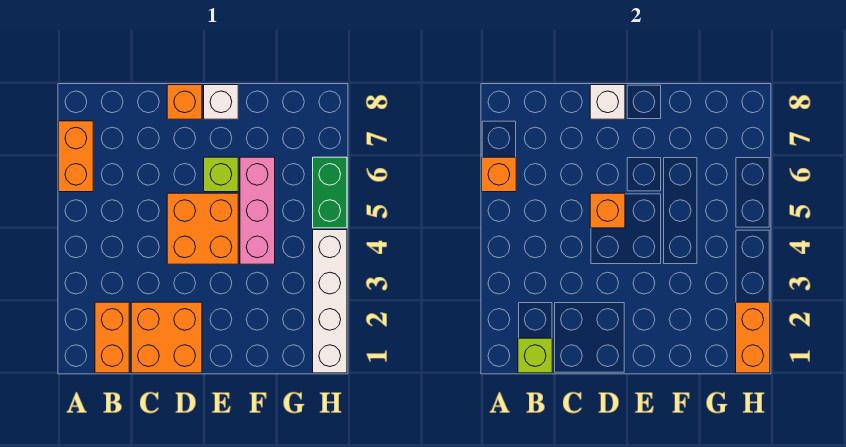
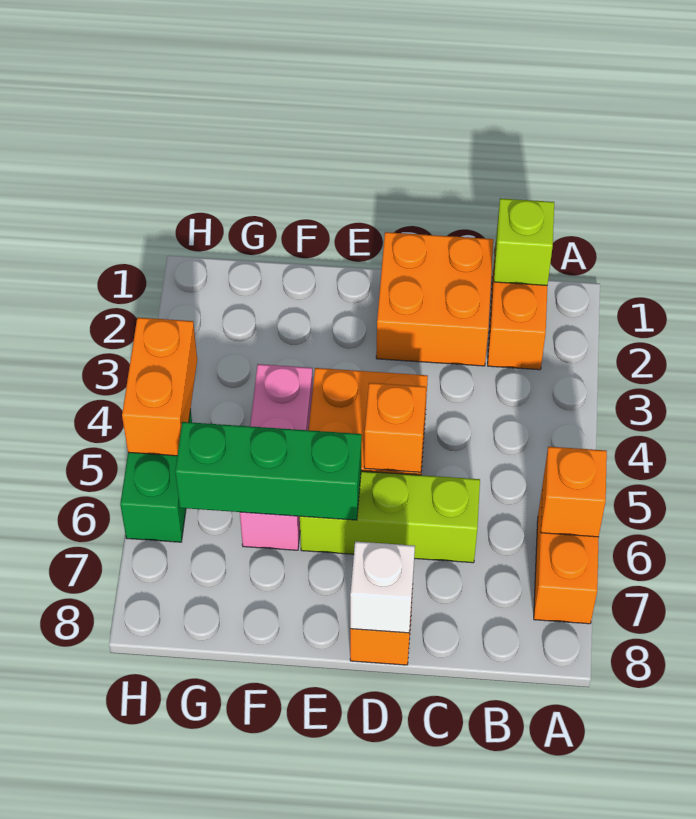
lime brick E6 level 1 -> lime brick C6:E6 level 1
none -> green brick E6:G6 level 2
white brick E8 level 1 -> none
white brick H1:H4 level 1 -> none
orange brick H1:H2 level 2 -> orange brick H4:H5 level 2

